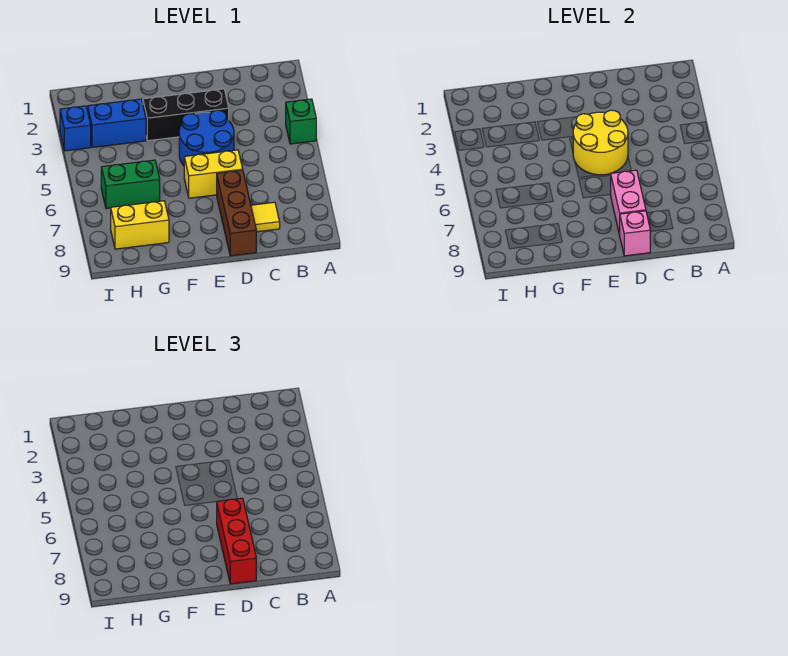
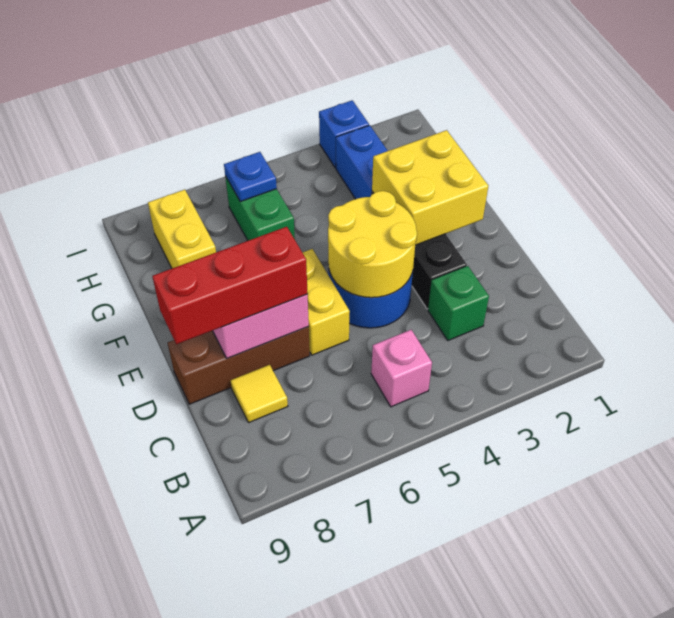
green brick A4 level 1 -> green brick C3 level 1
pink brick D9 level 2 -> pink brick B5 level 1
none -> yellow brick E2:F3 level 2
none -> blue plate H6 level 2

